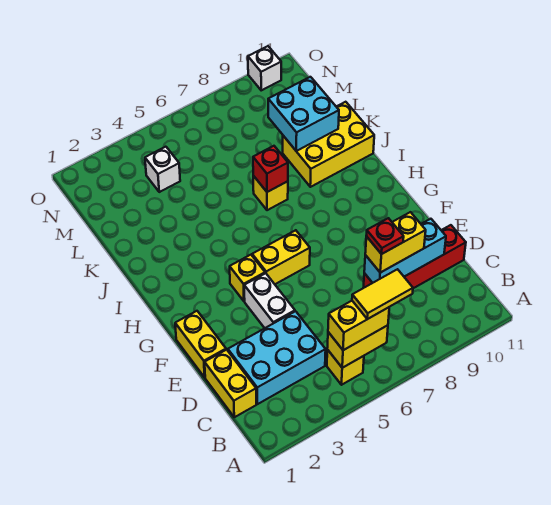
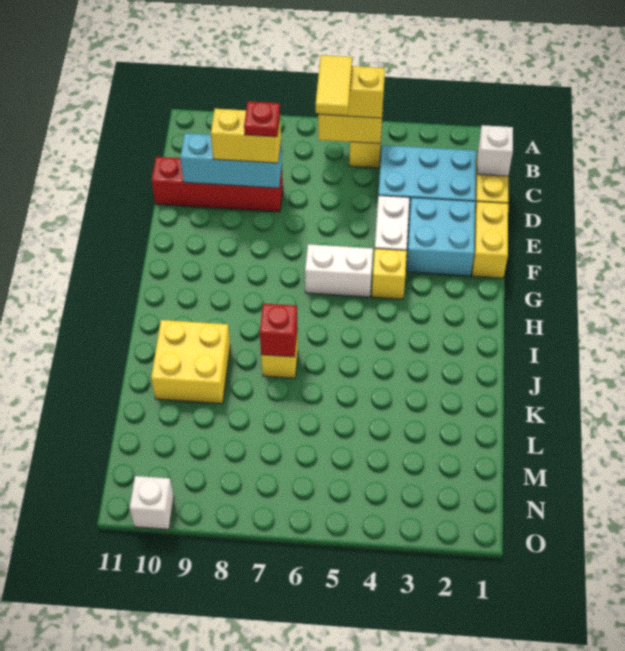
yellow tile B6:B7 level 4 -> yellow tile B6:C6 level 4
yellow brick G5:G6 level 1 -> white brick G5:G6 level 1
yellow brick J9:K11 level 1 -> yellow brick J9:K10 level 1
cyan brick K9:L10 level 2 -> cyan brick E2:F3 level 1
white brick M4 level 1 -> white brick C1 level 2

